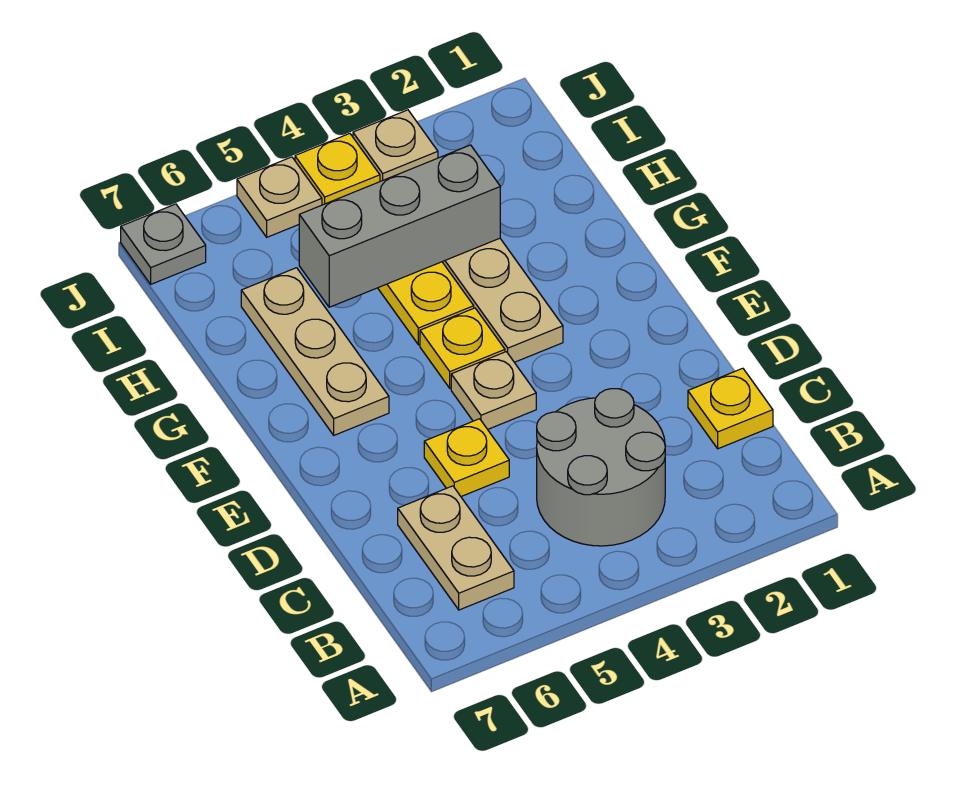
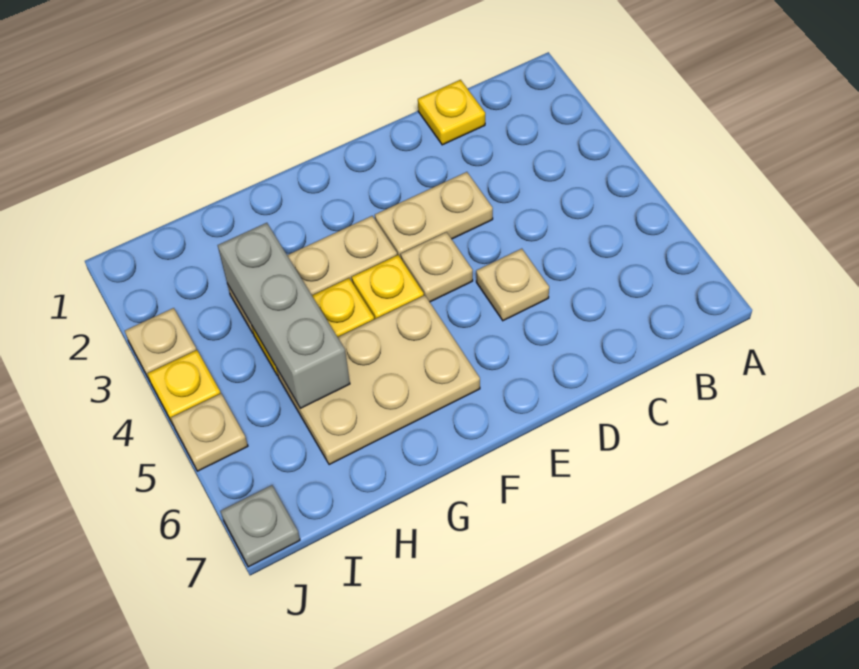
grey round brick B3:C4 level 1 -> none
tan plate B6:C6 level 1 -> tan plate D3:E3 level 1
yellow plate D5 level 1 -> tan plate D5 level 1
tan plate F6:H6 level 1 -> tan plate F5:H6 level 1

